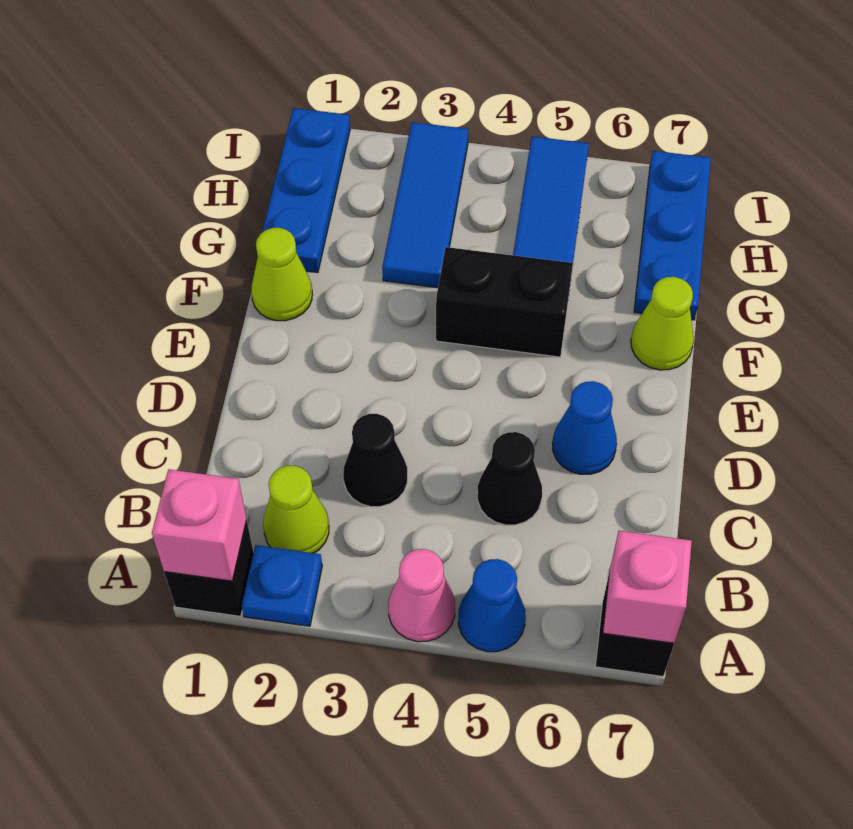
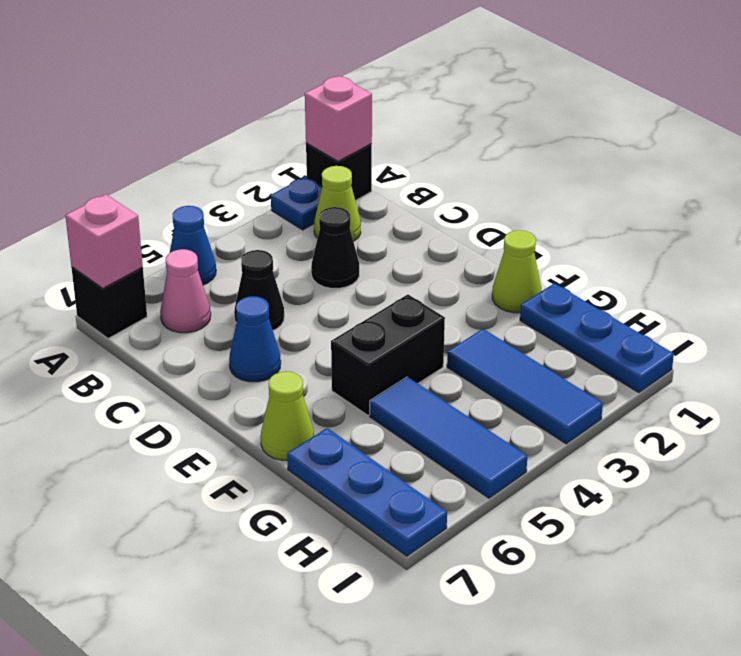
pink cone A4 level 1 -> pink cone B6 level 1

